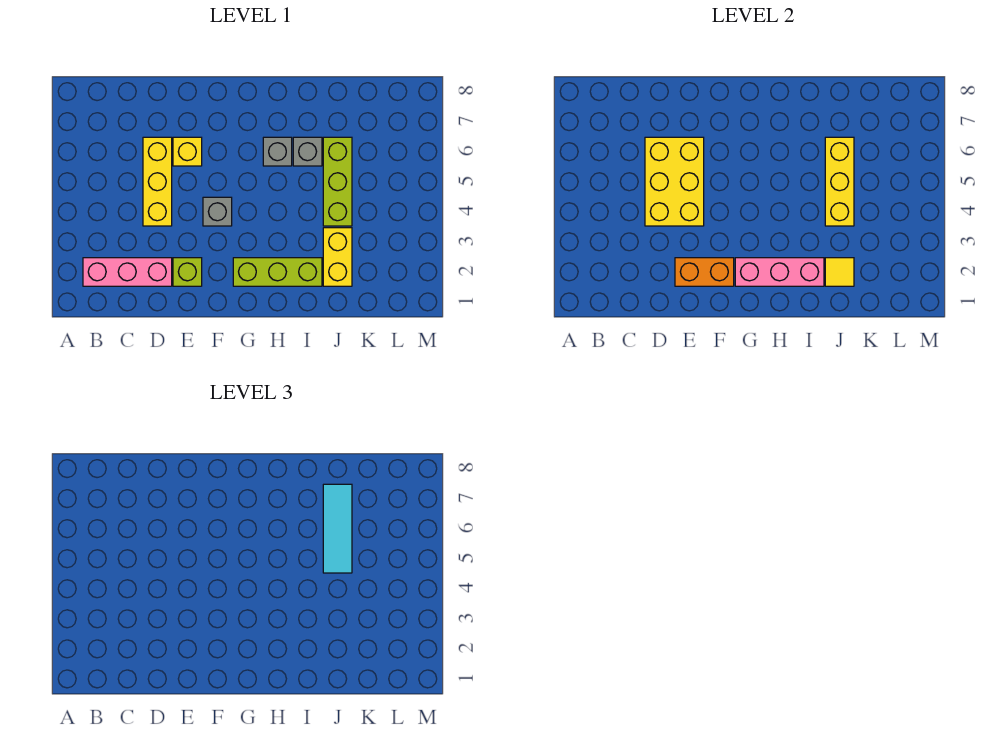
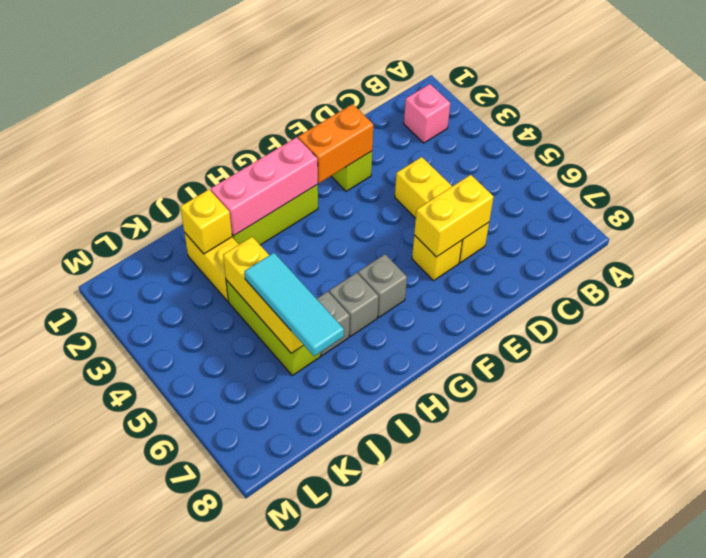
pink brick B2:D2 level 1 -> pink brick B2 level 1
yellow brick D4:E6 level 2 -> yellow brick D6:E6 level 2
grey brick F4 level 1 -> grey brick G6 level 1
yellow tile J2 level 2 -> yellow brick J2 level 2

